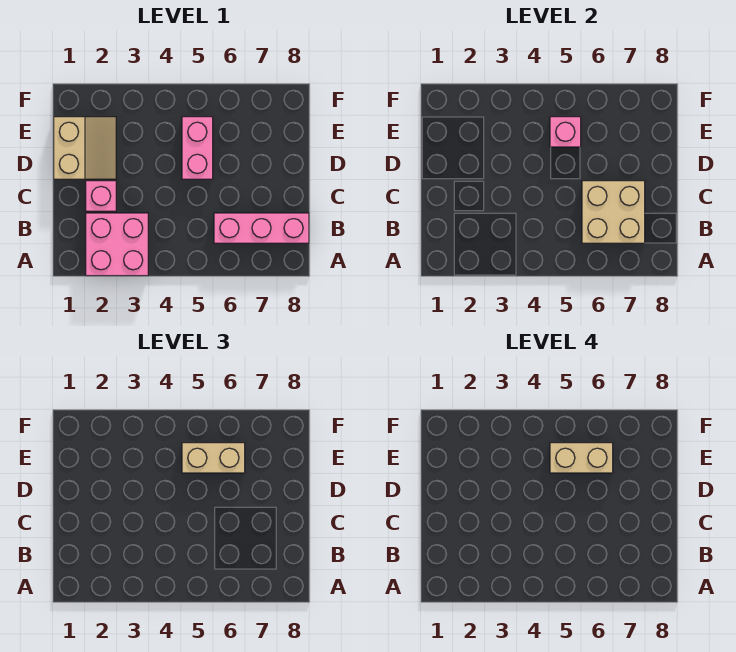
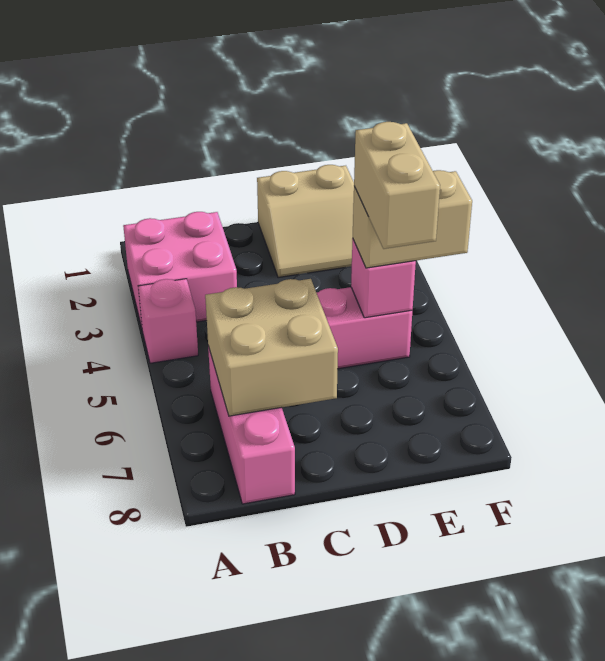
pink brick C2 level 1 -> pink brick A4 level 1
tan brick E5:E6 level 3 -> tan brick E5:F5 level 3

